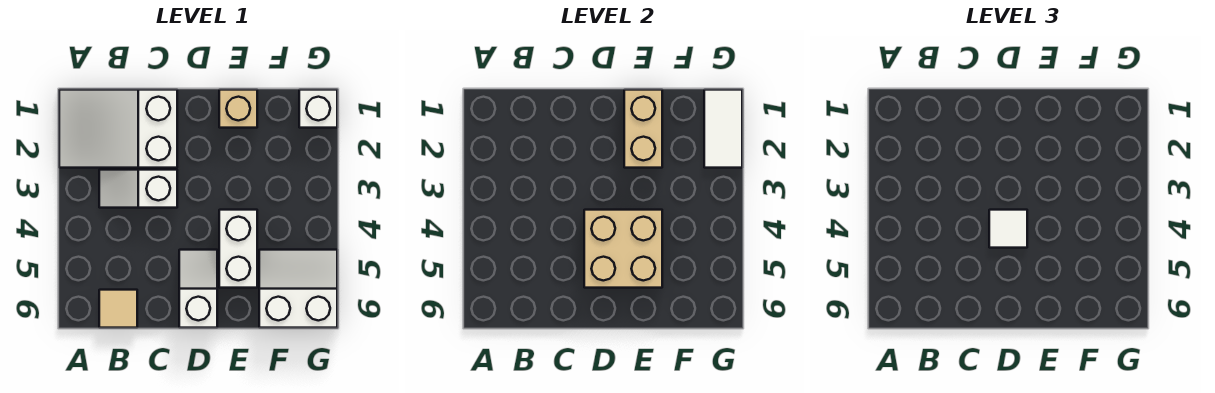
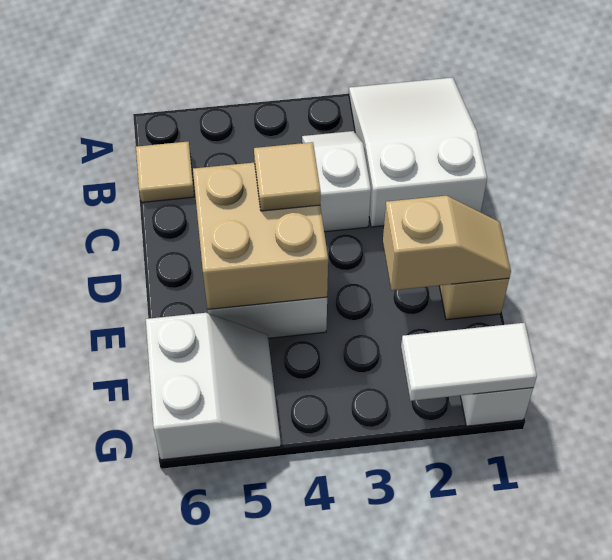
white tile D4 level 3 -> tan tile D4 level 3
white slope D5:D6 level 1 top 6 -> none
tan brick E1:E2 level 2 -> tan slope E1:E2 level 2 top 2

